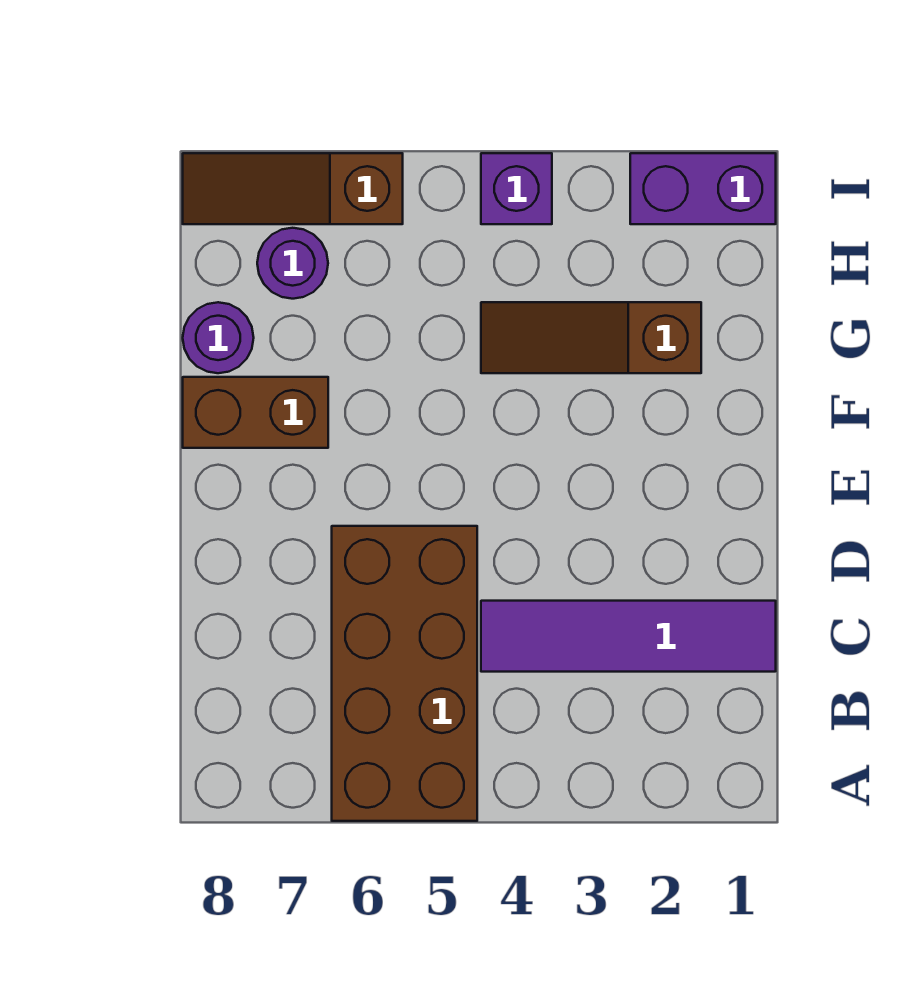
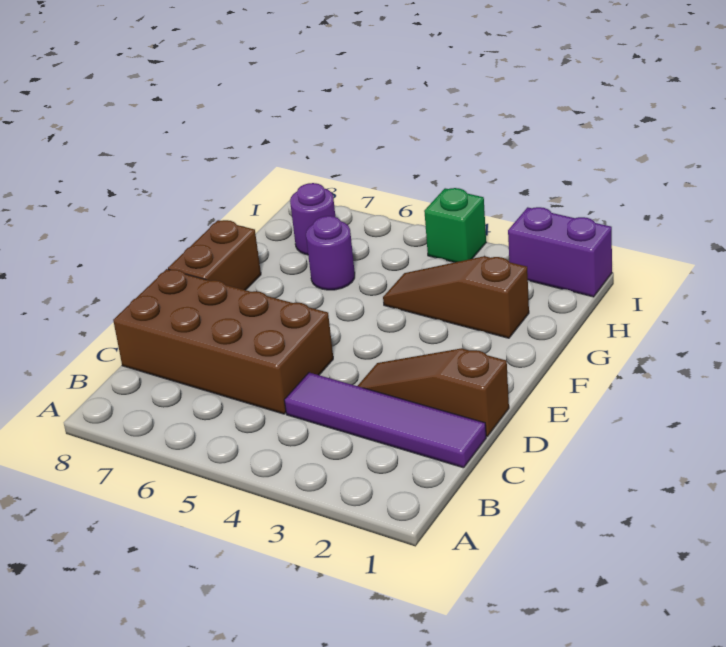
brown brick A5:D6 level 1 -> brown brick C5:D8 level 1
brown brick F7:F8 level 1 -> brown brick E8:F8 level 1
purple round brick G8 level 1 -> purple round brick G6 level 1
purple brick I4 level 1 -> green brick I4 level 1
brown slope I6:I8 level 1 top 6 -> brown slope D1:D3 level 1 top 1

